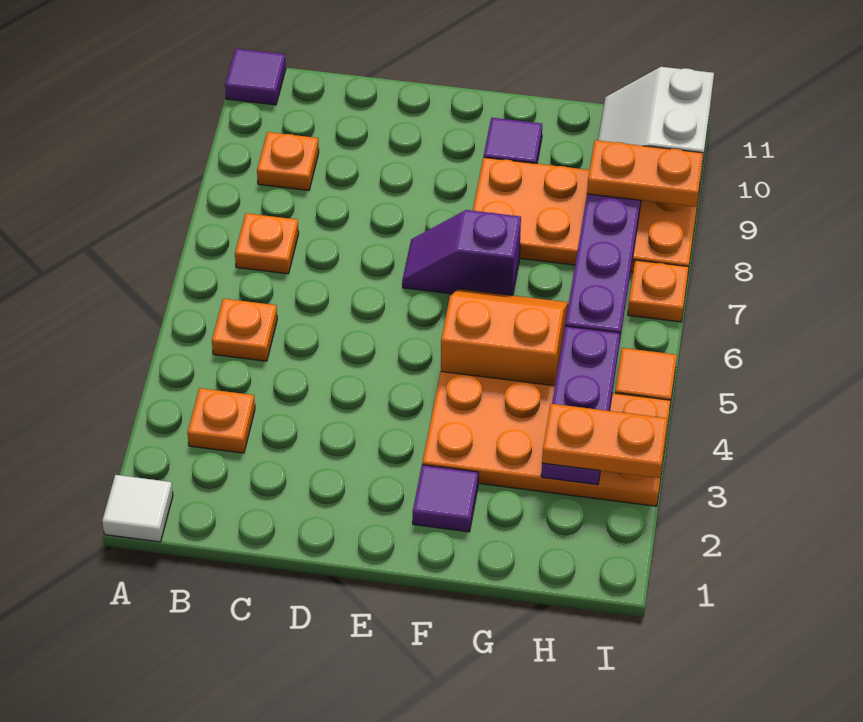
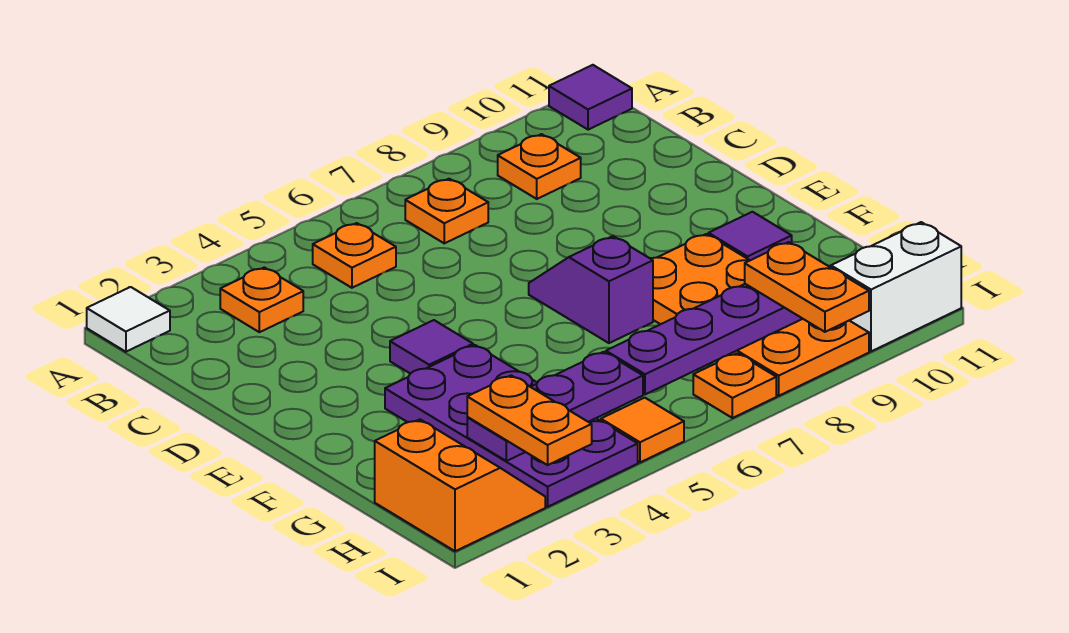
purple tile F2 level 1 -> purple tile E4 level 1
orange plate F3:I4 level 1 -> purple plate F3:I4 level 1
orange slope F5:G6 level 1 top 5 -> orange slope H1:I2 level 1 top 1

